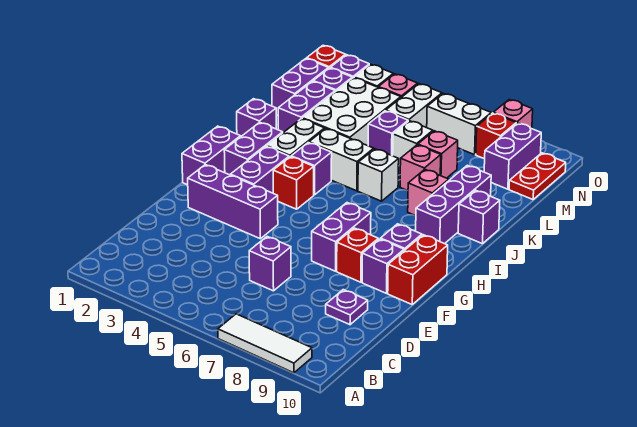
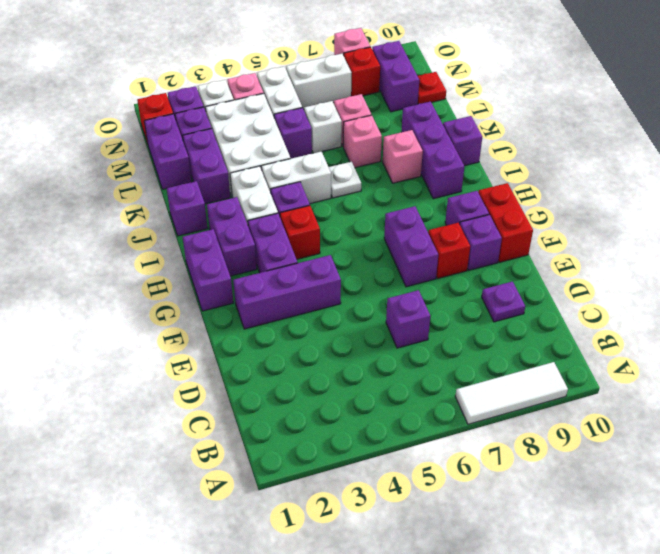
white brick J6 level 1 -> white plate J6 level 1
red plate M10:N10 level 1 -> red plate M10 level 1

